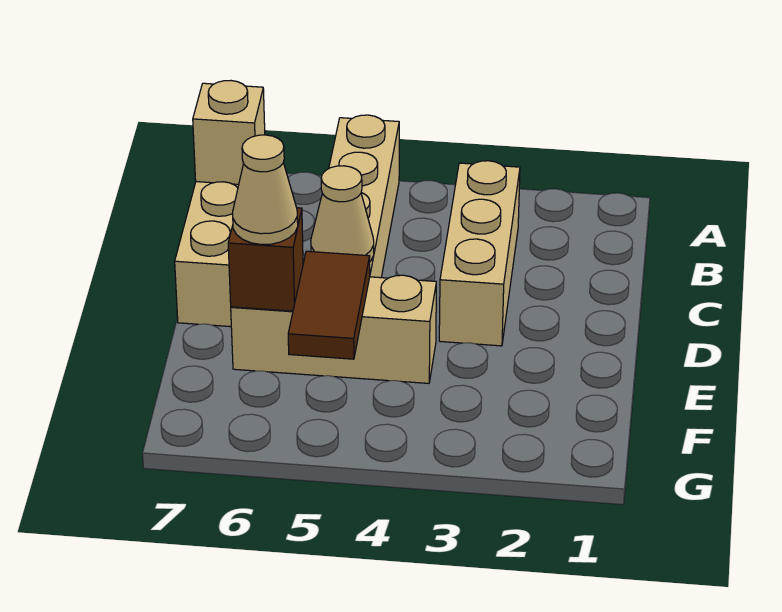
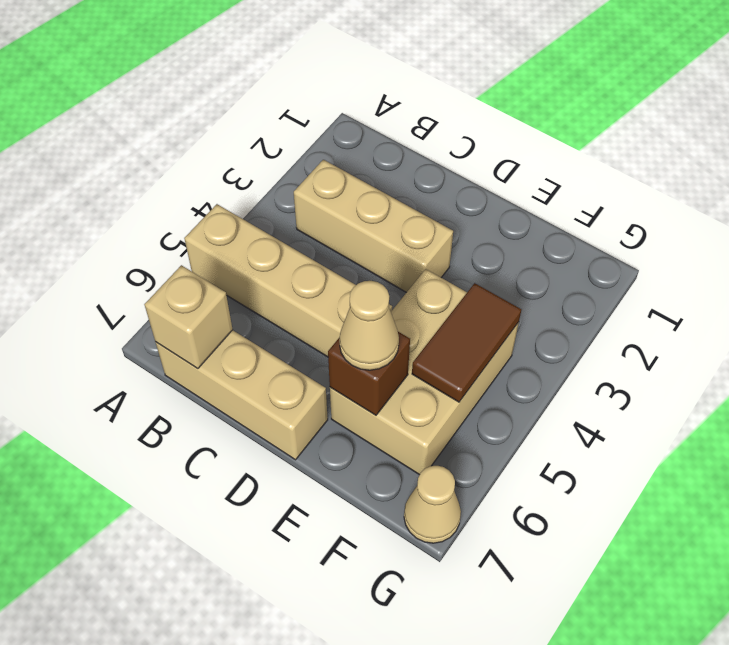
tan cone D5 level 2 -> tan cone G7 level 1
tan brick E4:E6 level 1 -> tan brick E4:F6 level 1
brown tile E5:F5 level 2 -> brown tile F4:F5 level 2

